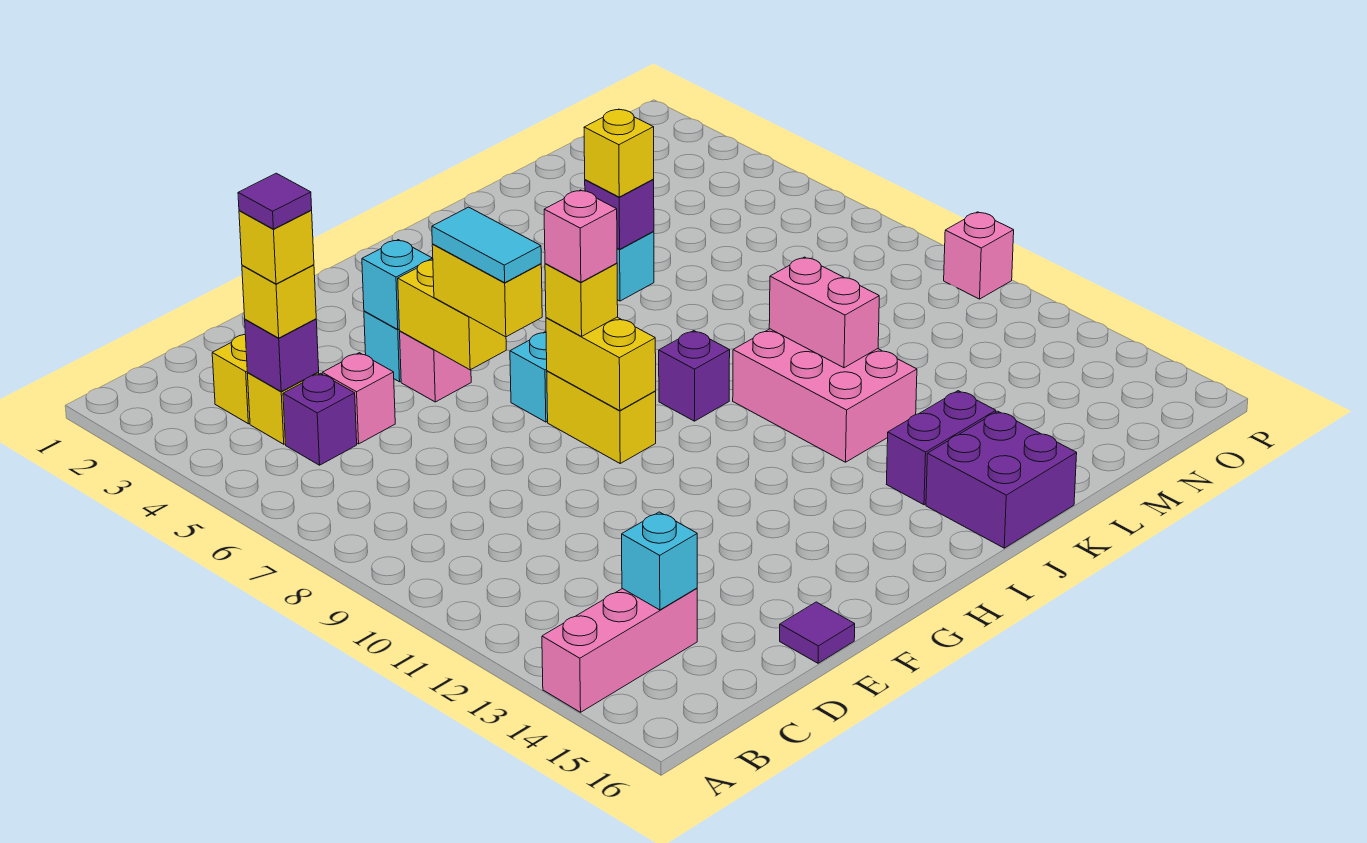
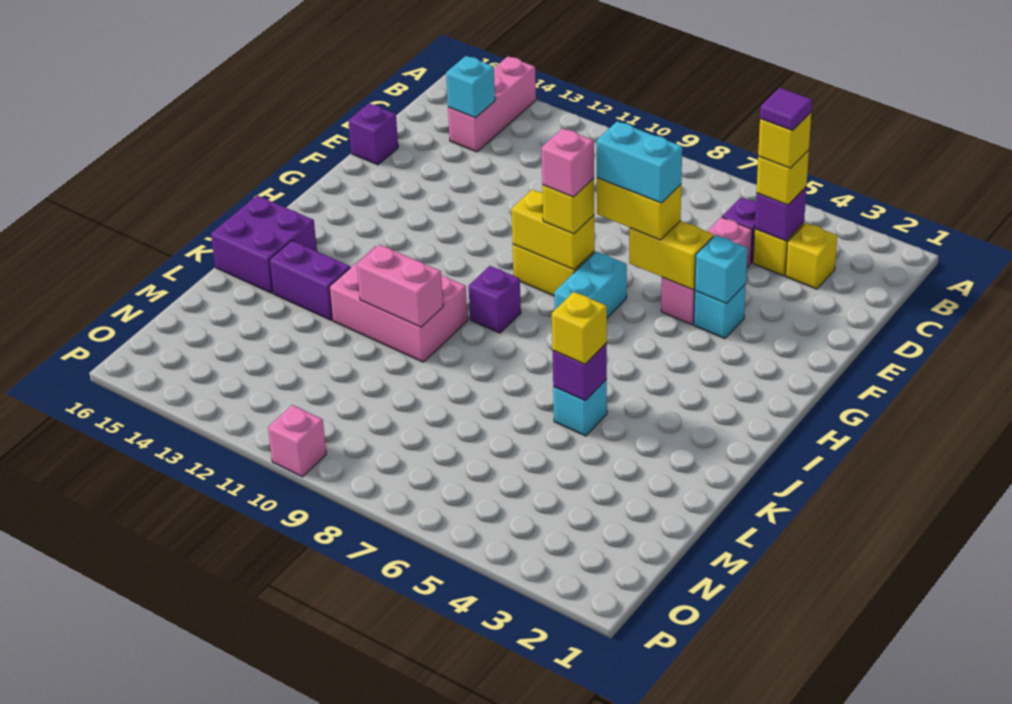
purple tile E16 level 1 -> purple brick E16 level 1
cyan tile F6:F7 level 4 -> cyan brick F6:F7 level 4
purple brick J14:K14 level 1 -> purple brick K13:K14 level 1

